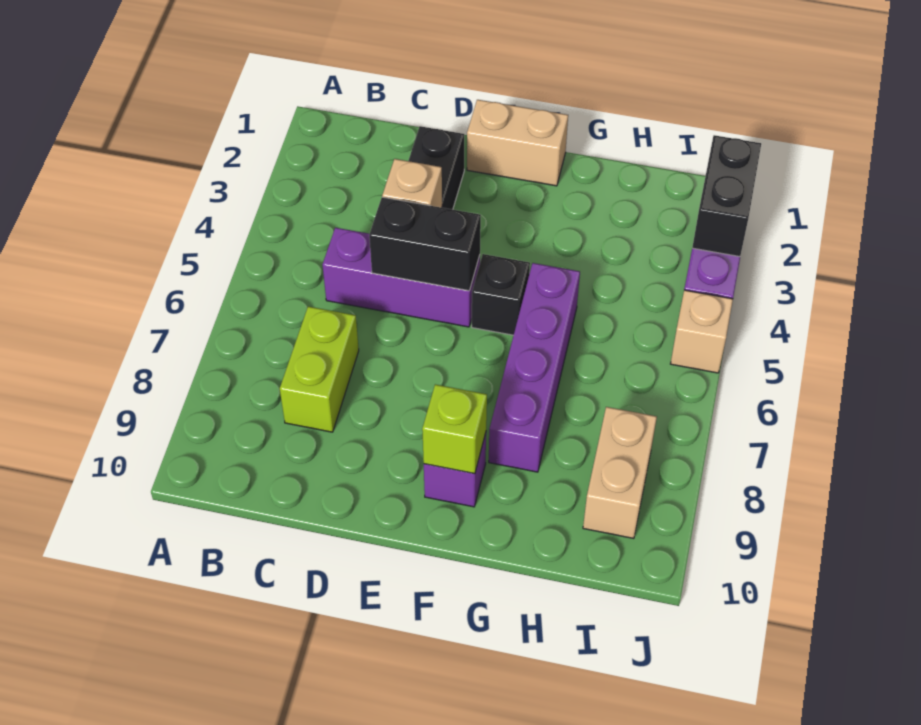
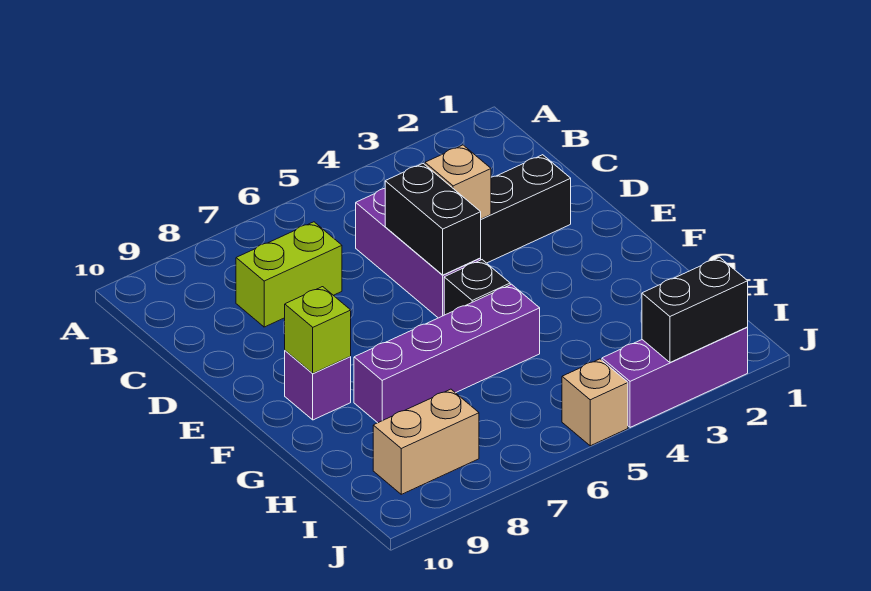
tan brick E1:F1 level 1 -> none

